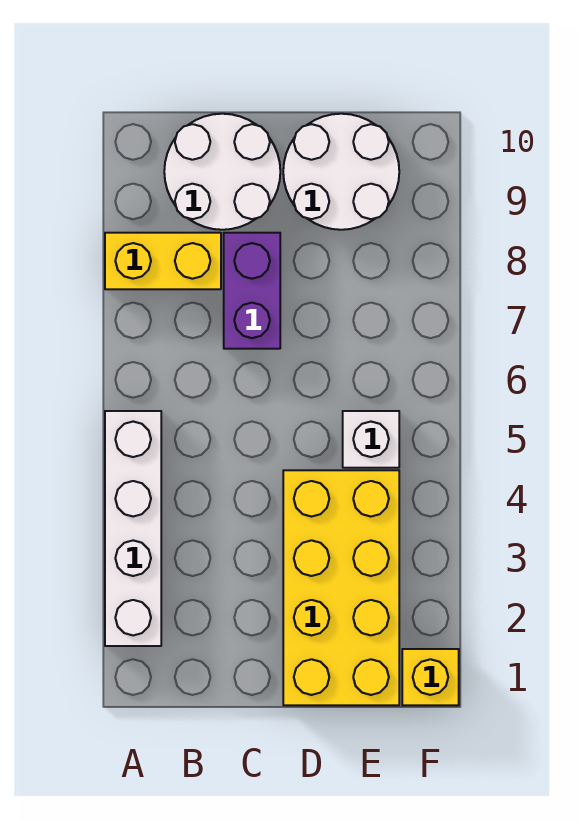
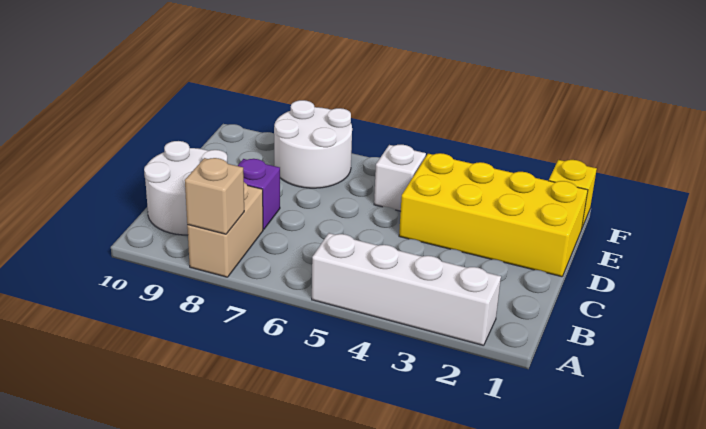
yellow brick A8:B8 level 1 -> tan brick A8:B8 level 1
none -> tan brick A8 level 2
purple brick C7:C8 level 1 -> purple brick C8 level 1
white round brick D9:E10 level 1 -> white round brick E7:F8 level 1

